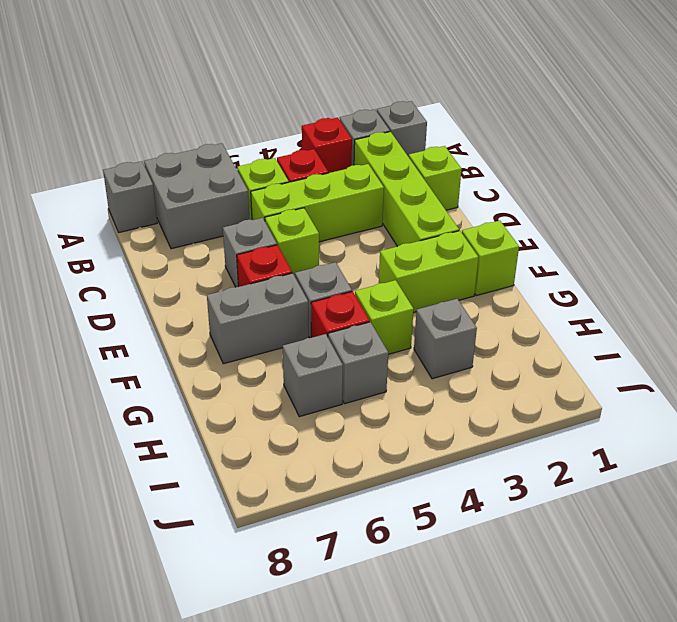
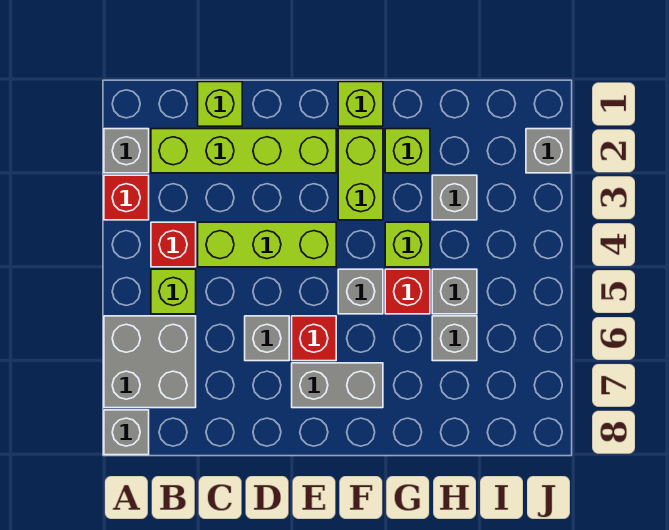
grey brick A1 level 1 -> grey brick J2 level 1
lime brick C3:C5 level 1 -> lime brick C4:E4 level 1
lime brick D5 level 1 -> lime brick G2 level 1
grey brick F6:F7 level 1 -> grey brick E7:F7 level 1

